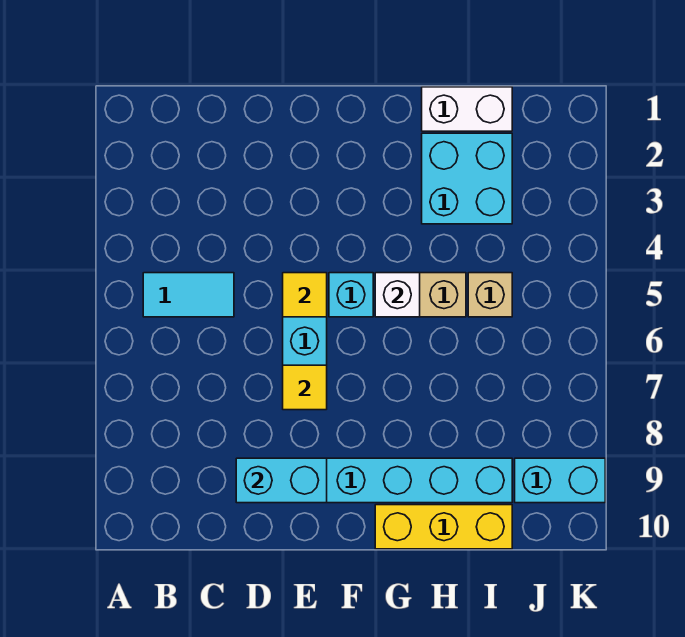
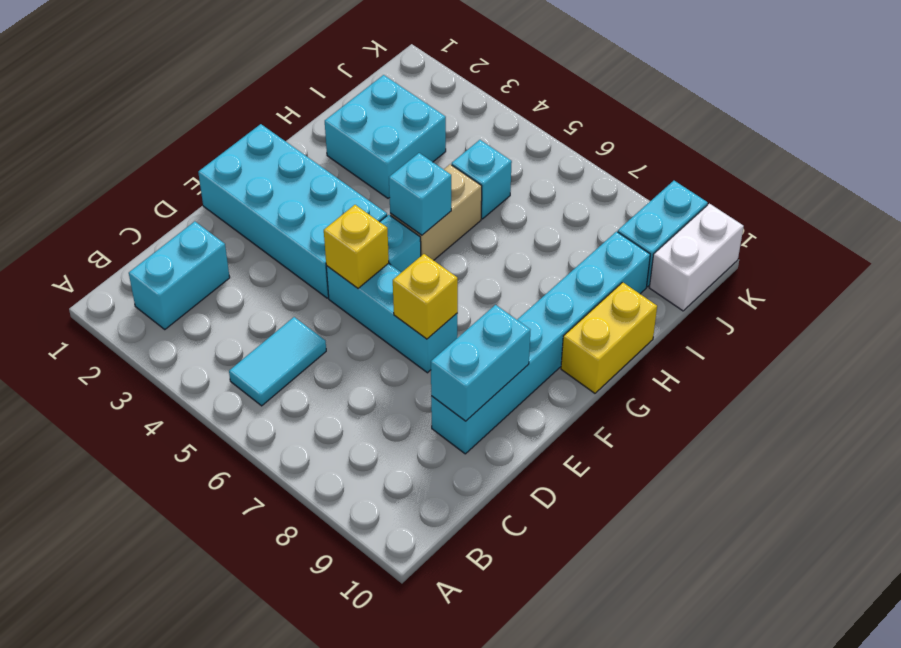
none -> cyan brick B2:C2 level 1
none -> cyan brick E1:F4 level 1
yellow tile E5 level 2 -> yellow brick E5 level 2
yellow tile E7 level 2 -> yellow brick E7 level 2
white brick G5 level 2 -> cyan brick G5 level 2
yellow brick G10:I10 level 1 -> yellow brick G10:H10 level 1
white brick H1:I1 level 1 -> white brick J10:K10 level 1
tan brick I5 level 1 -> cyan brick I5 level 1

